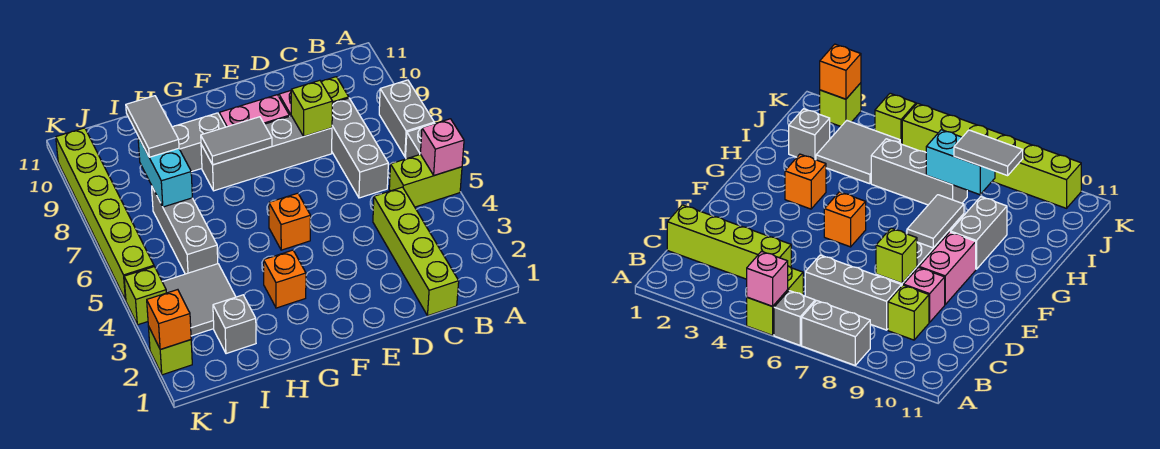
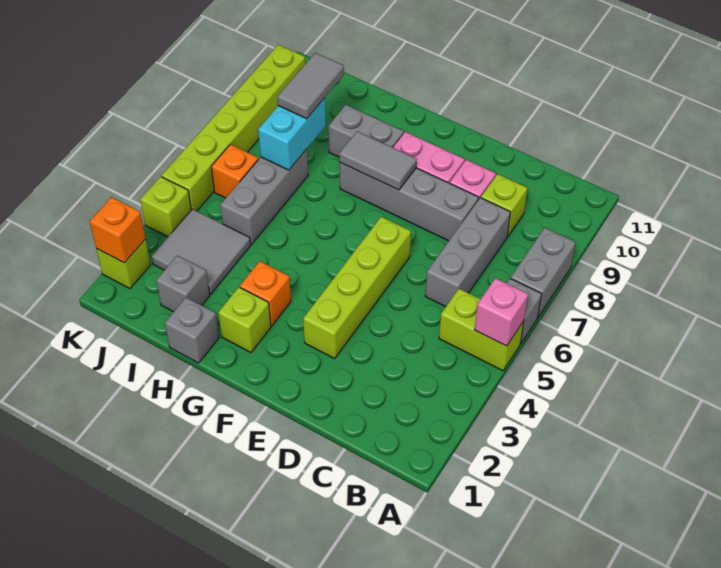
lime brick C1:C4 level 1 -> lime brick E3:E6 level 1
lime brick D8 level 2 -> lime brick G2 level 1
orange brick F5 level 1 -> orange brick J6 level 1
none -> grey brick H1 level 1

